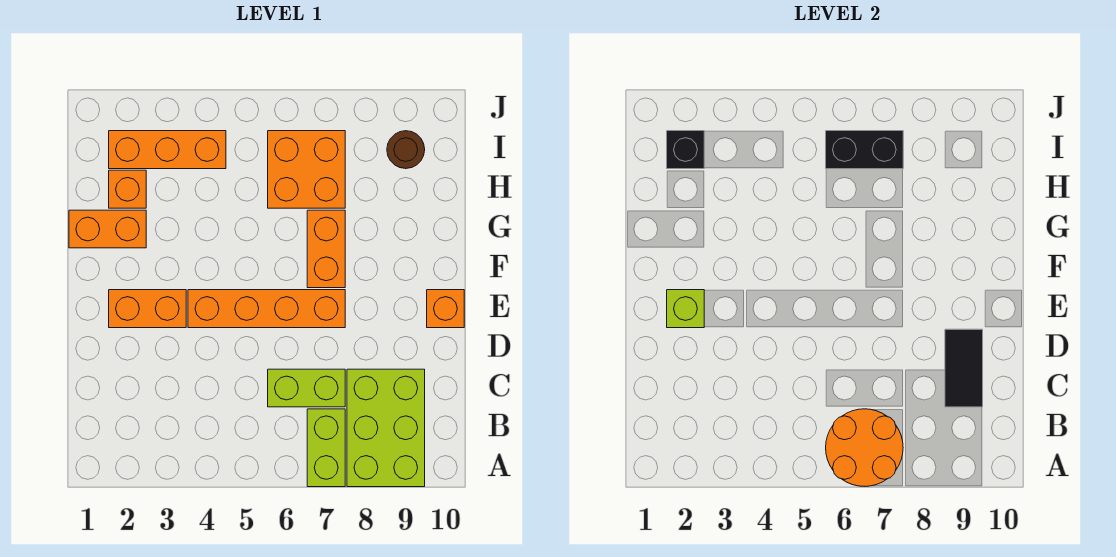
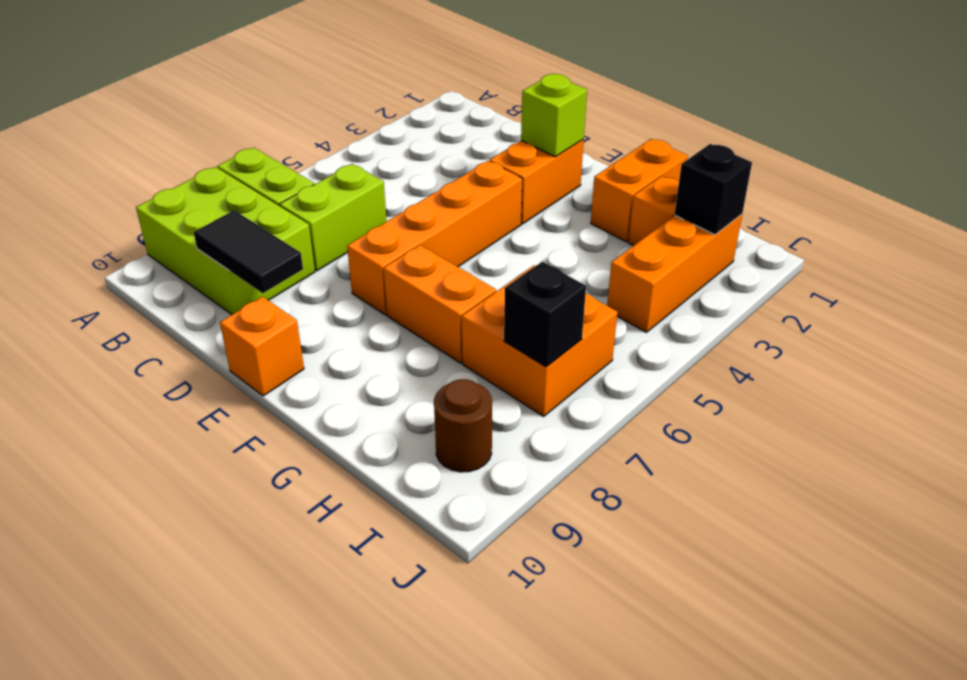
orange round brick A6:B7 level 2 -> none
black brick I6:I7 level 2 -> black brick I7 level 2

